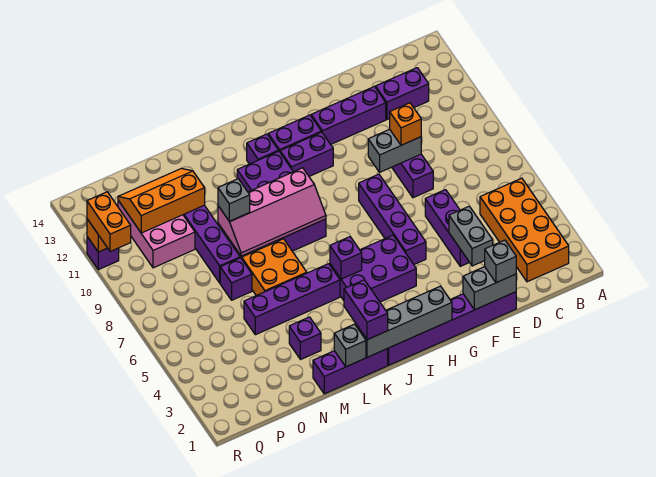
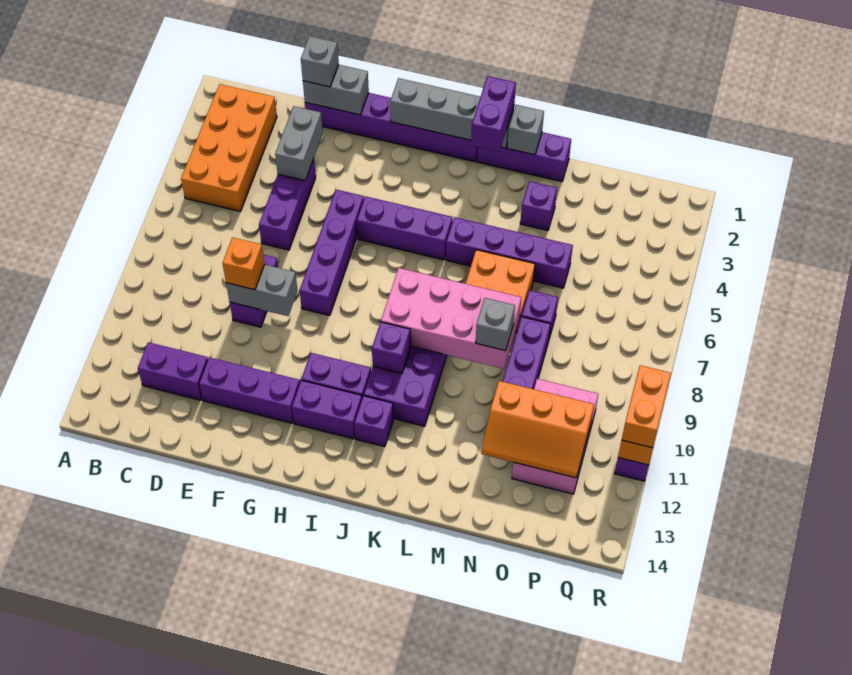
purple brick H4:J5 level 1 -> purple brick H5:J5 level 1
purple brick J5 level 2 -> purple brick J10 level 2
pink slope J8:M9 level 2 top 9 -> pink brick J8:M9 level 2

